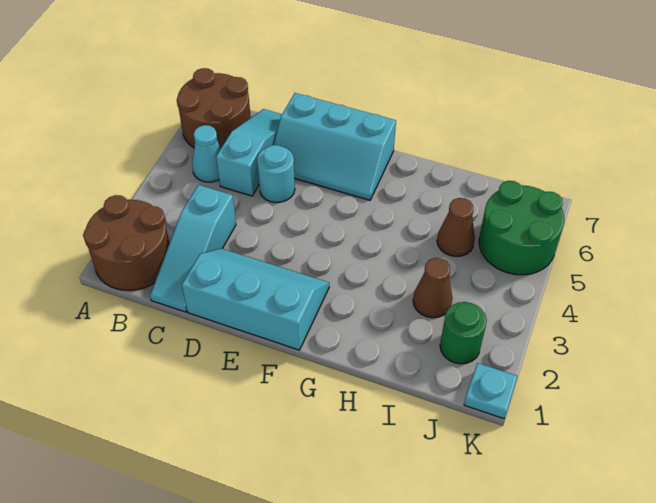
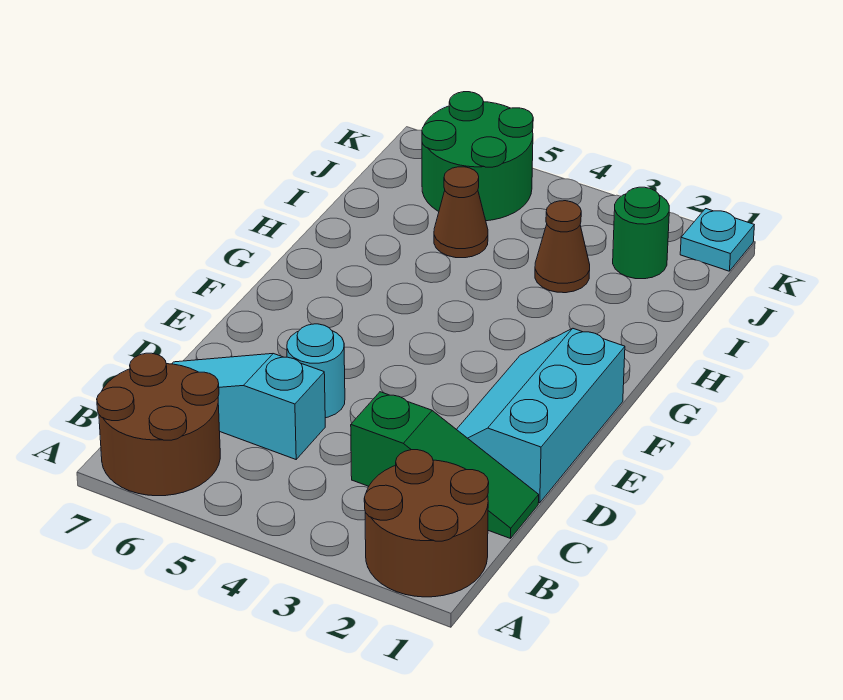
cyan cone B5 level 1 -> none
cyan slope C1:C3 level 1 top 3 -> green slope C1:C3 level 1 top 3
cyan slope D6:F7 level 1 top 7 -> none

